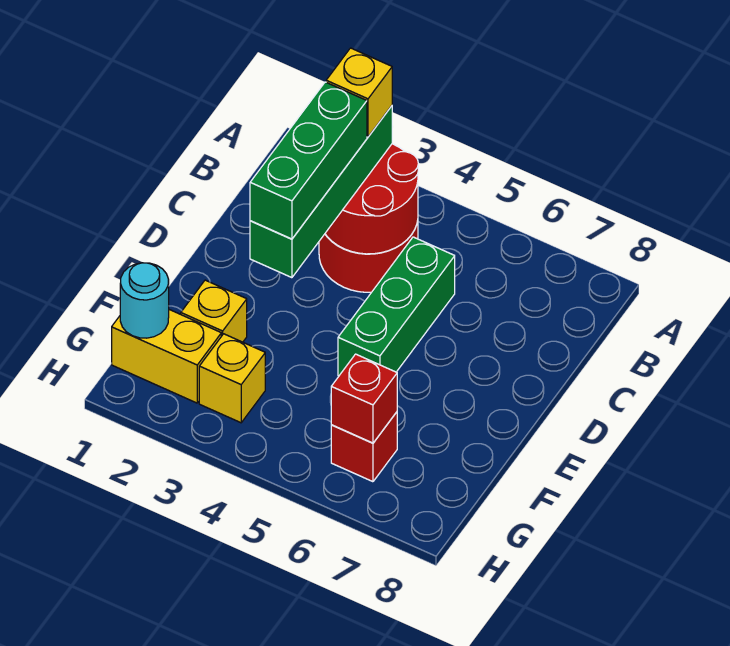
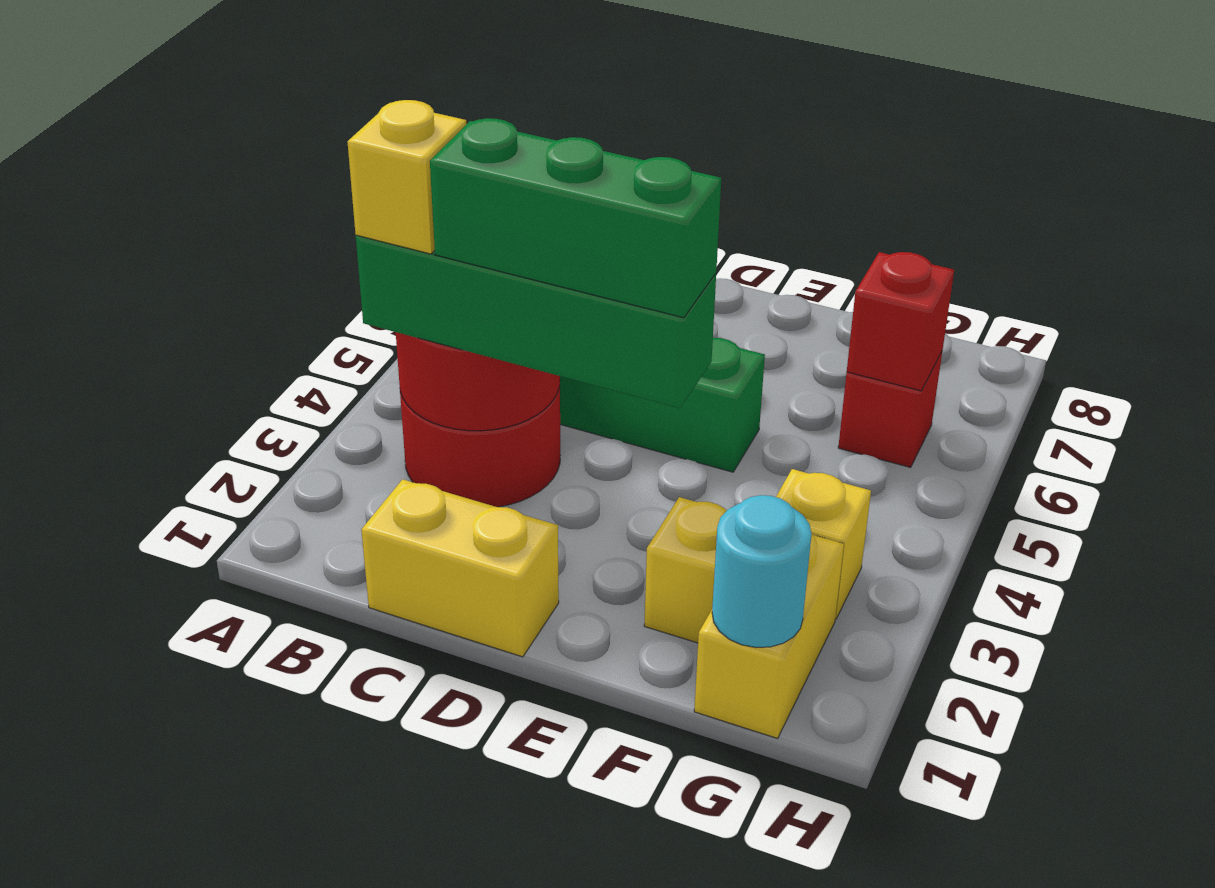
none -> yellow brick C1:D1 level 1

